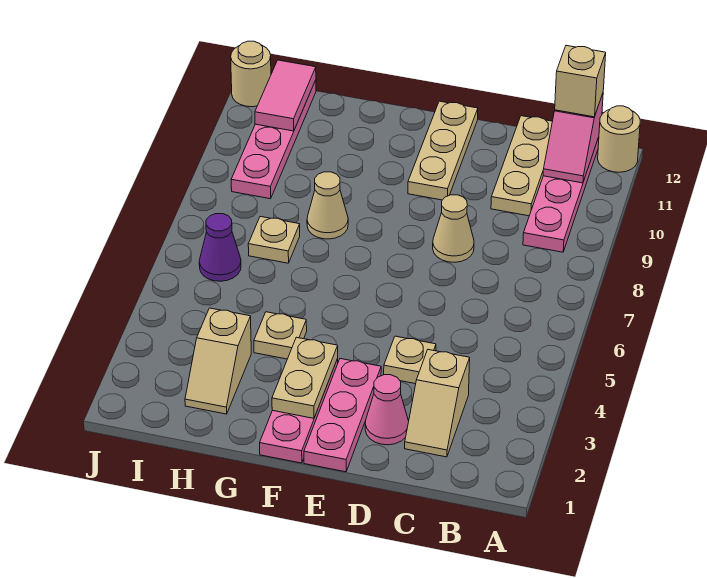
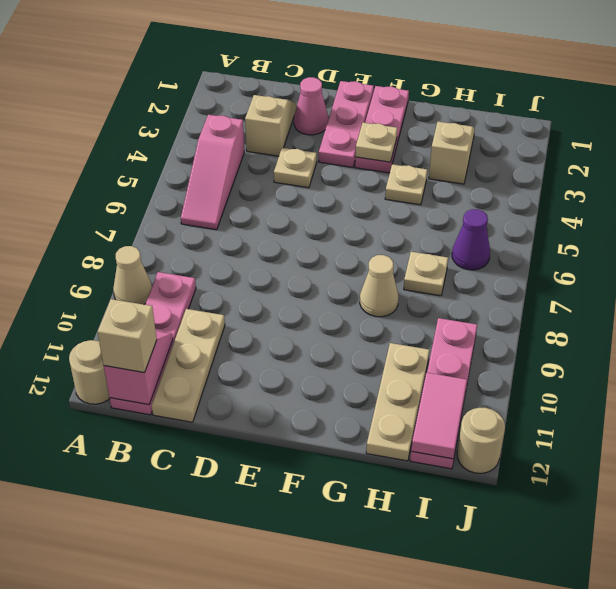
none -> pink slope B4:B6 level 1 top 4
tan cone D8 level 1 -> tan cone A9 level 1
tan plate E10:E12 level 1 -> tan plate H10:H12 level 1
tan plate F2:F3 level 2 -> tan plate F3 level 2

